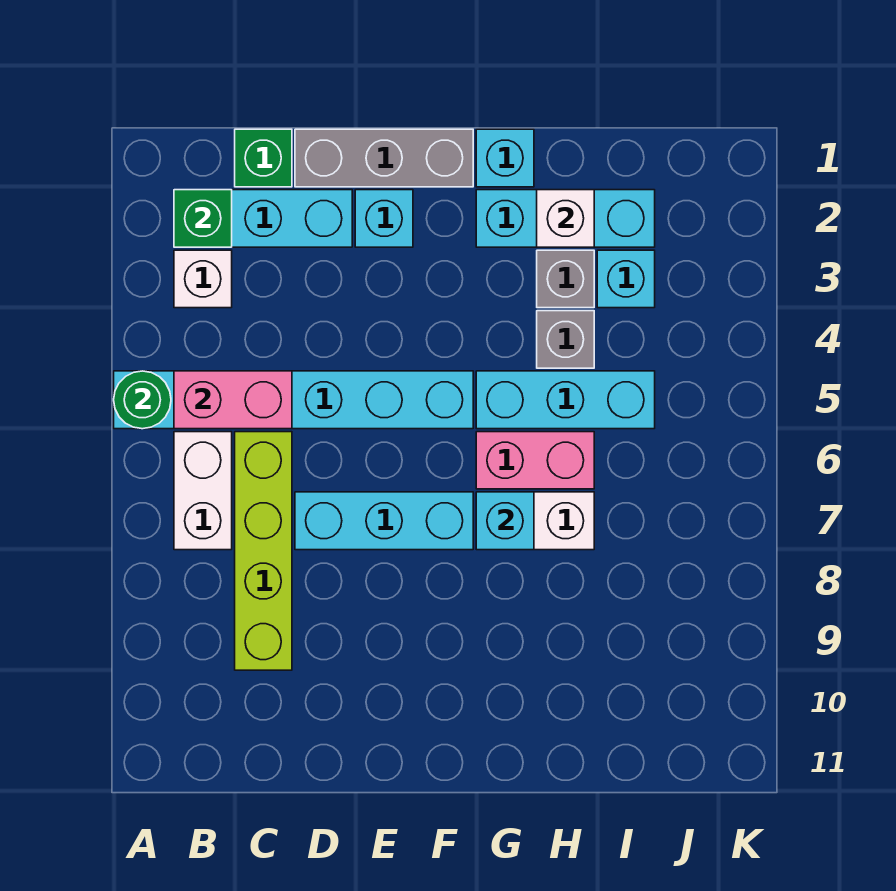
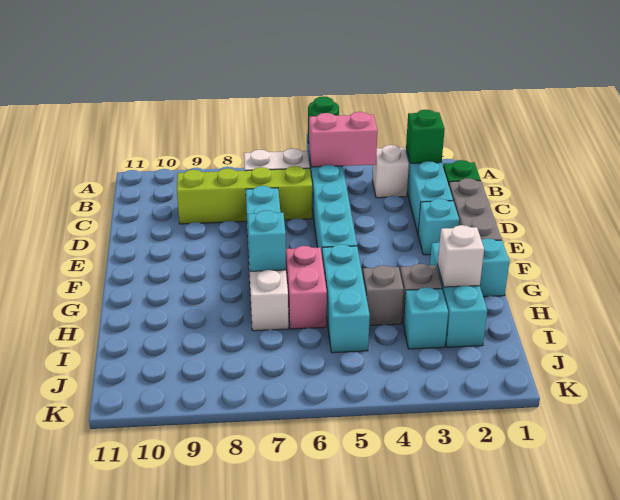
pink brick B5:C5 level 2 -> pink brick B4:B5 level 2

